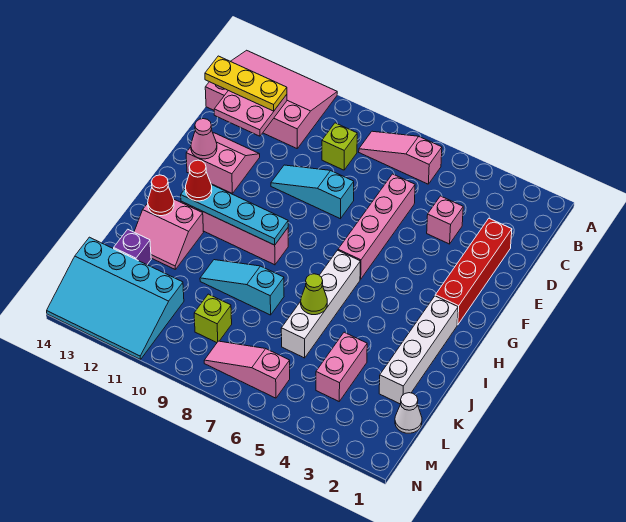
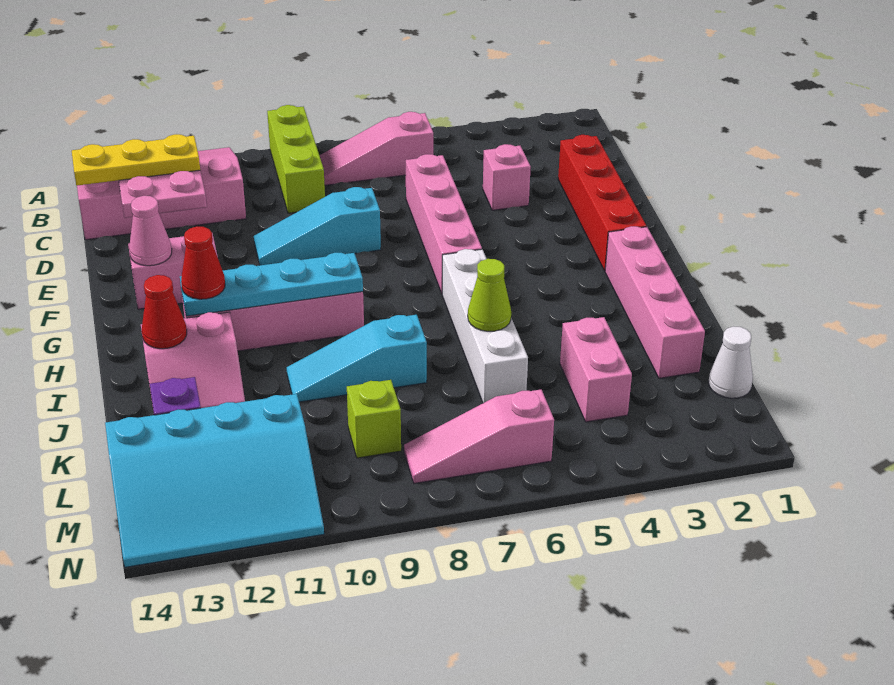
lime brick C9 level 1 -> lime brick A9:C9 level 1
white brick H2:K2 level 1 -> pink brick H2:K2 level 1

